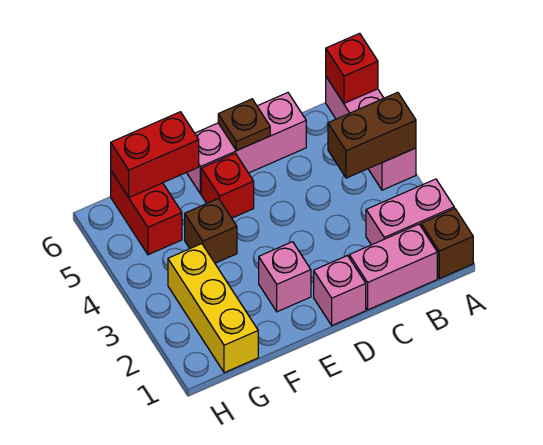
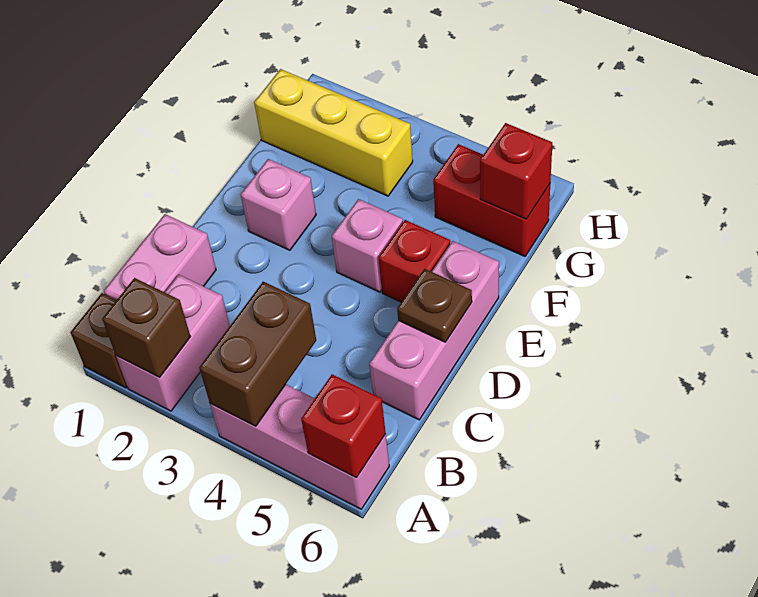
pink brick D1 level 1 -> pink brick E4 level 1
brown brick F4 level 1 -> brown brick A2 level 2
red brick F6:G6 level 2 -> red brick G6 level 2

